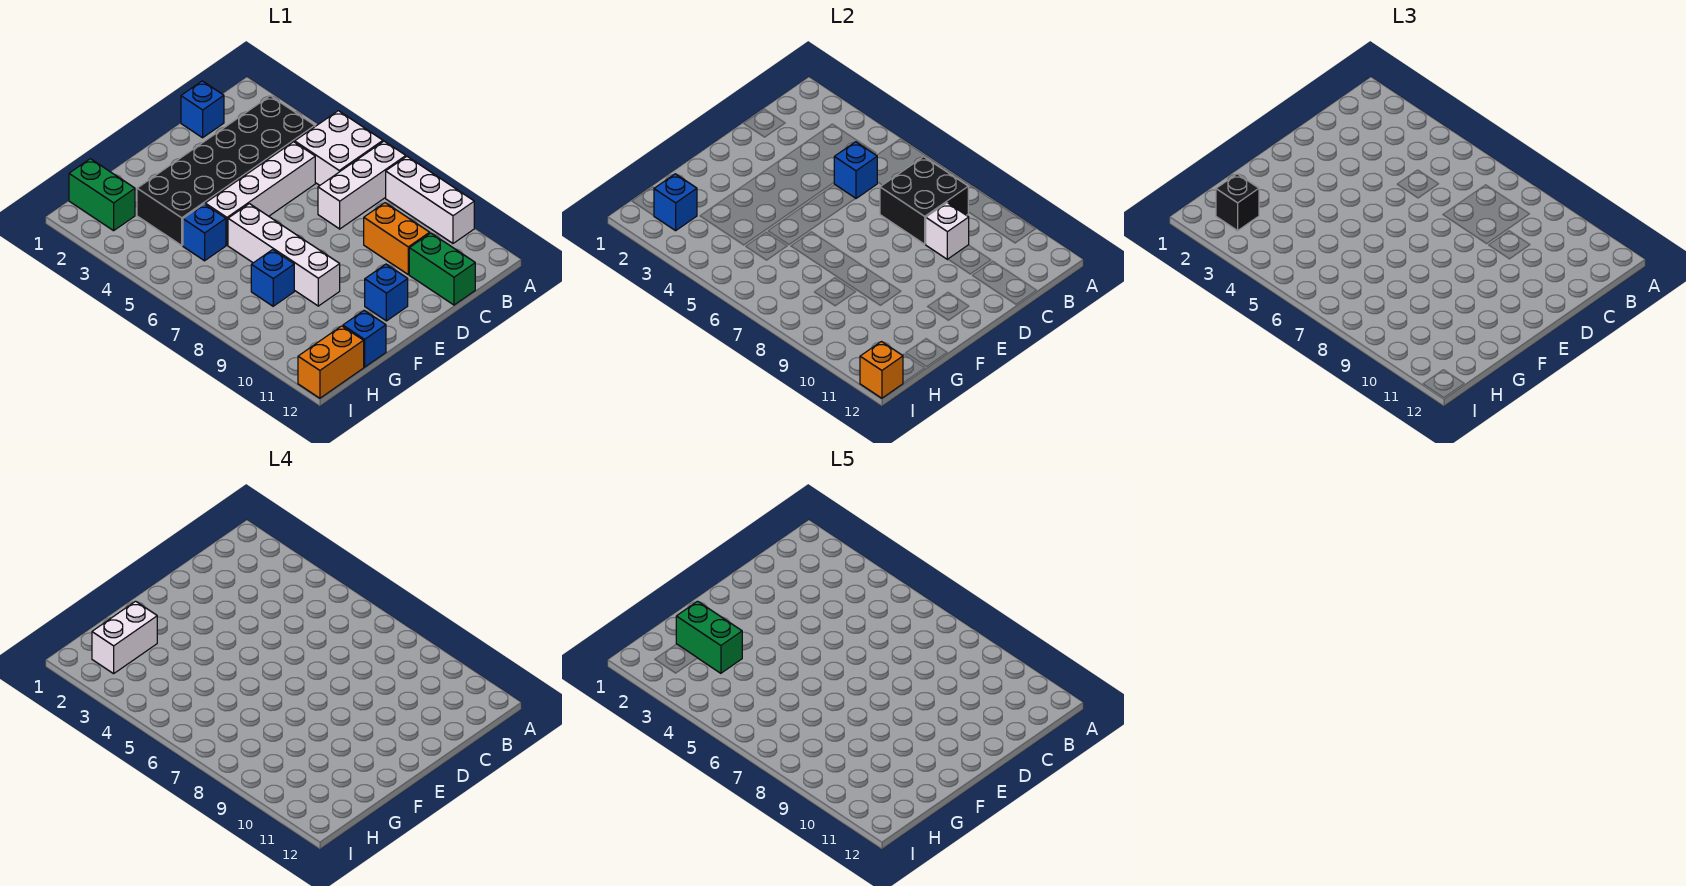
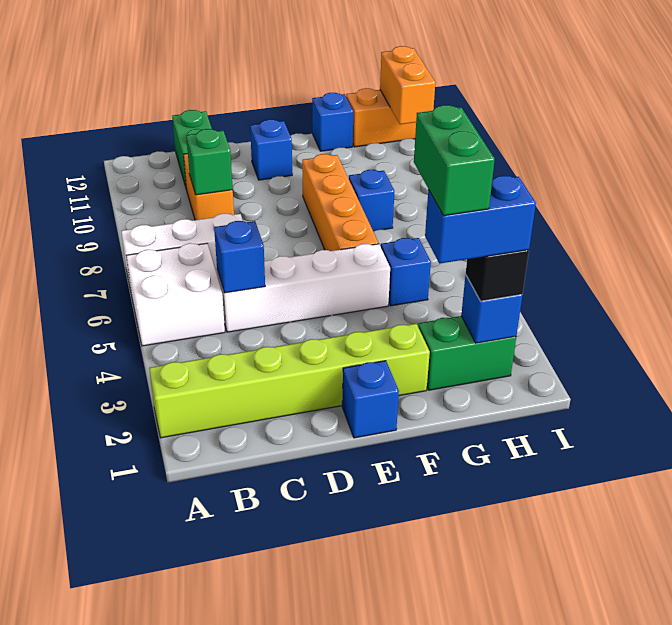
none -> lime brick A2:F2 level 1
white brick A8:A10 level 1 -> none
black brick B3:G4 level 1 -> none
black brick B7:C8 level 2 -> none
blue brick C1 level 1 -> blue brick E1 level 1
white brick C9 level 2 -> green brick C9 level 2
white brick F6:F9 level 1 -> orange brick F6:F9 level 1
white brick G2:H2 level 4 -> blue brick G2:H2 level 4
green brick H1:H2 level 1 -> green brick G2:H2 level 1
orange brick I12 level 2 -> orange brick I11:I12 level 2

